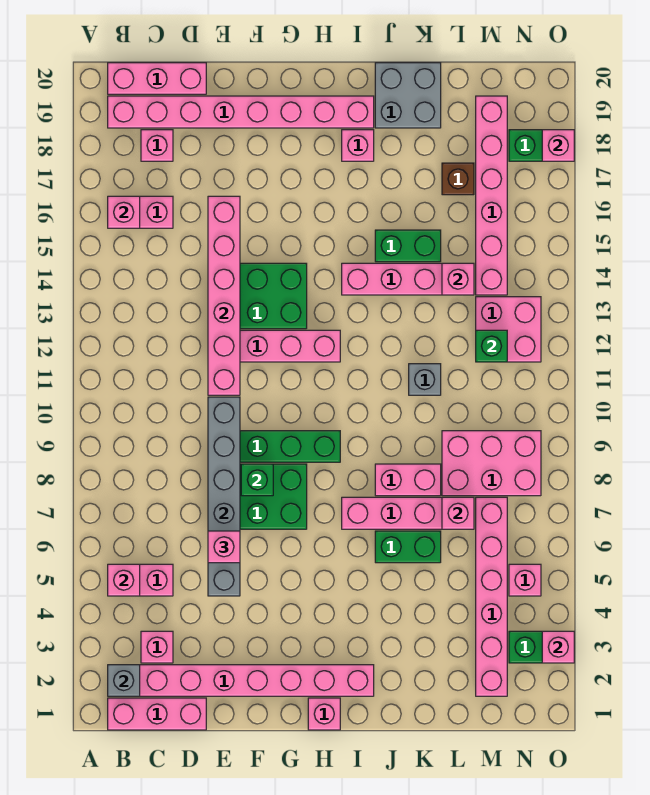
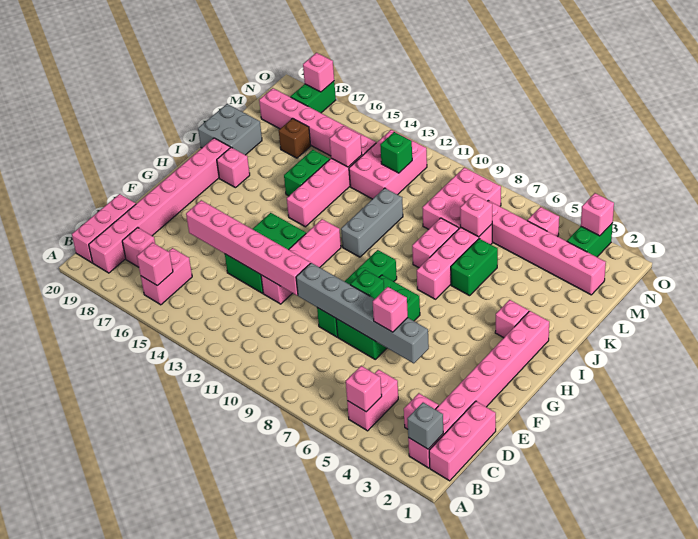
pink brick H1 level 1 -> pink brick I3 level 1
grey brick K11 level 1 -> grey brick I11:K11 level 1
pink brick M12:N13 level 1 -> pink brick L12:N13 level 1

